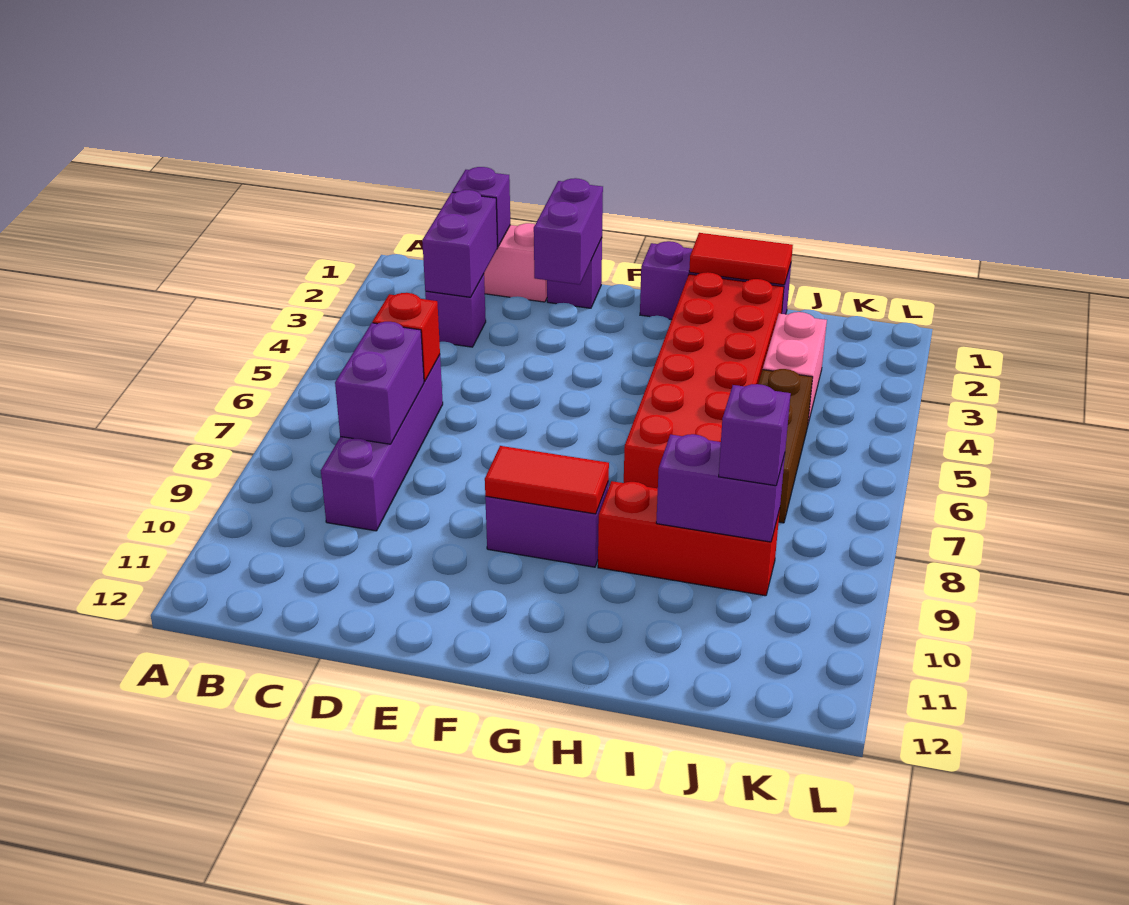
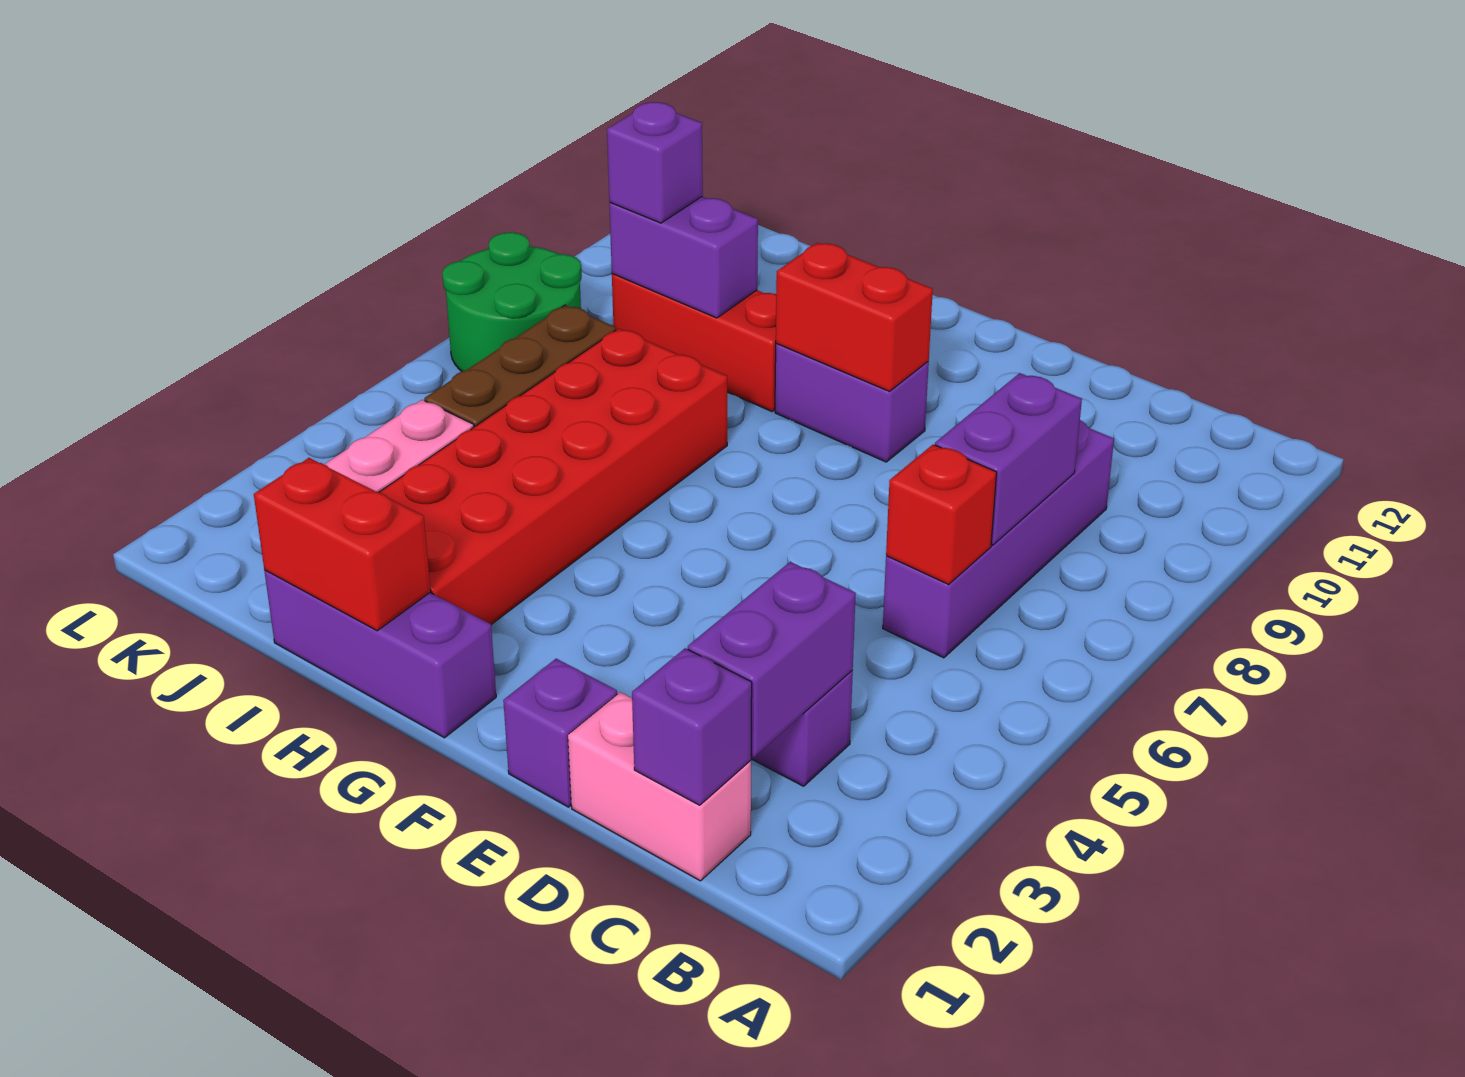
purple brick E1:E2 level 2 -> none
red tile F9:G9 level 2 -> red brick F9:G9 level 2
red tile H1:I1 level 2 -> red brick H1:I1 level 2
none -> green round brick K7:L8 level 1

